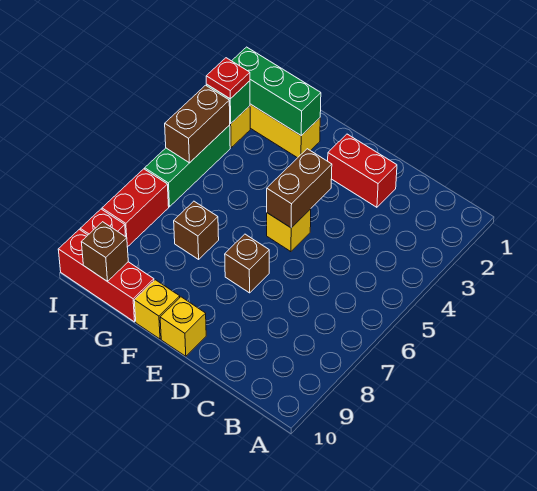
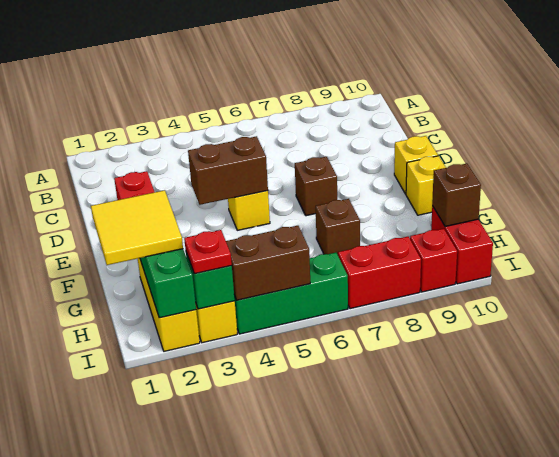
none -> yellow tile G1:H2 level 3
red brick G10:I10 level 1 -> red brick H10:I10 level 1

